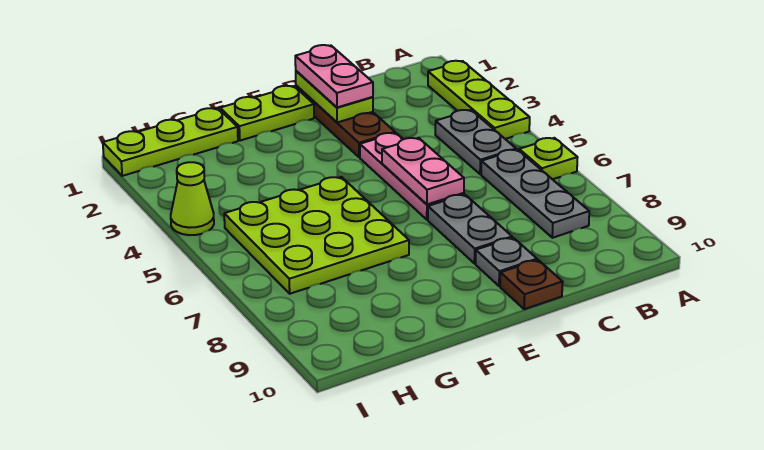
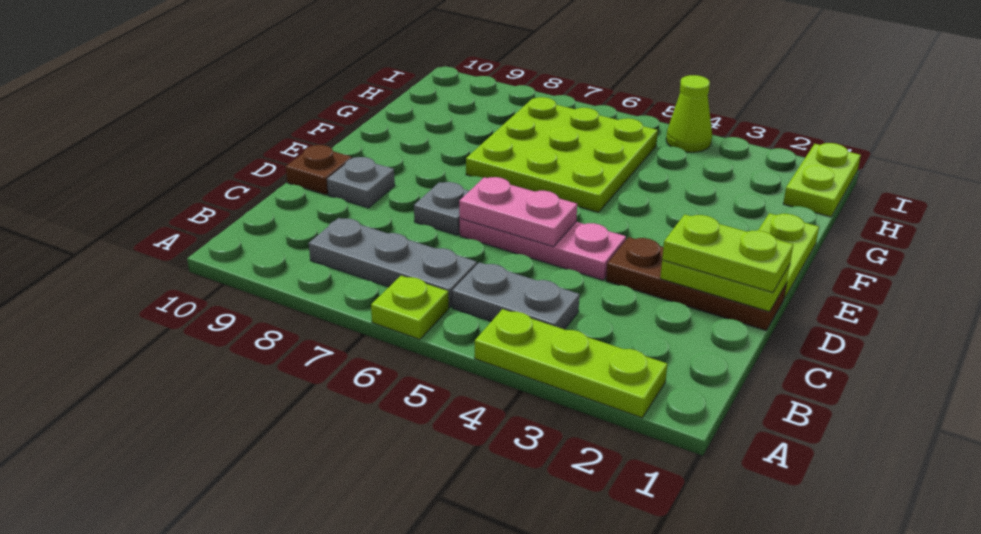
pink plate D1:D2 level 3 -> lime plate D1:D2 level 3
grey plate D7:D8 level 1 -> grey plate D7 level 1
lime plate G1:I1 level 1 -> lime plate H1:I1 level 1

